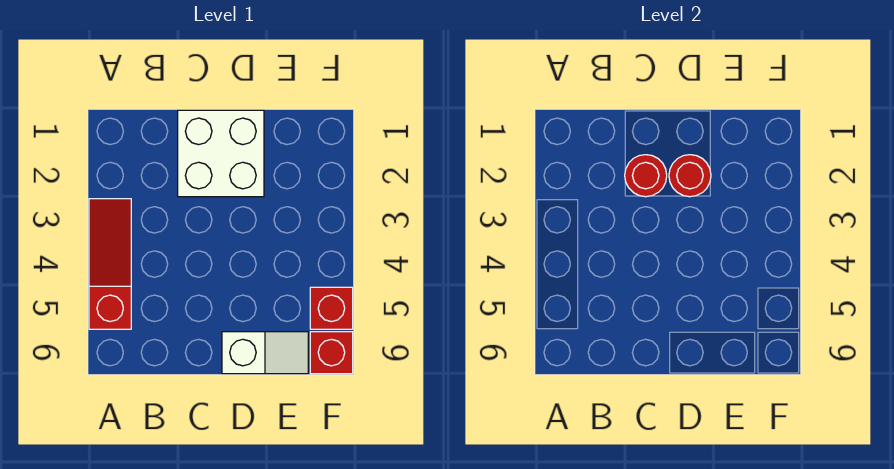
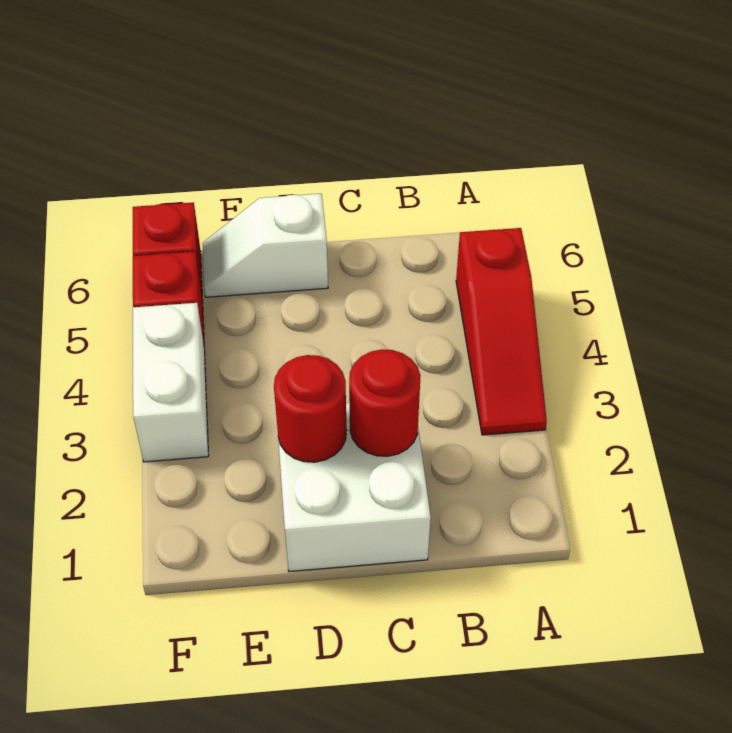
none -> white brick F3:F4 level 1

